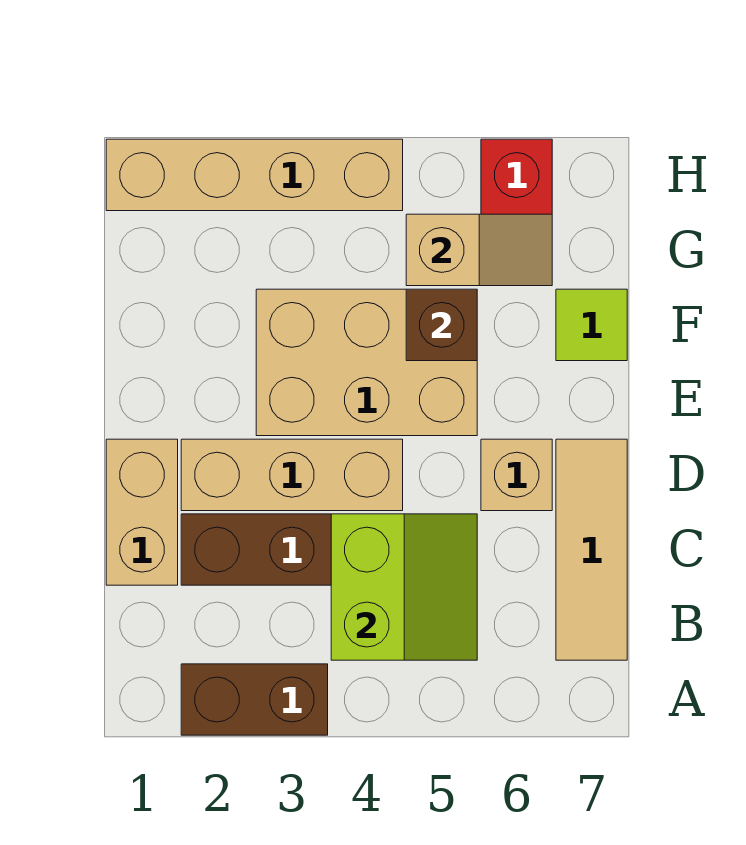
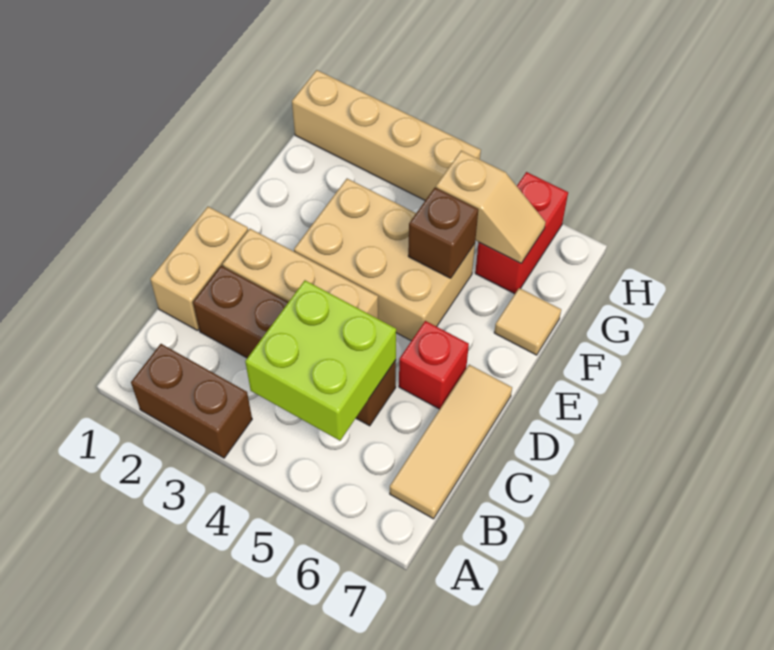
lime slope B4:C5 level 2 top 4 -> lime brick B4:C5 level 2
tan brick D6 level 1 -> red brick D6 level 1
lime tile F7 level 1 -> tan tile F7 level 1

